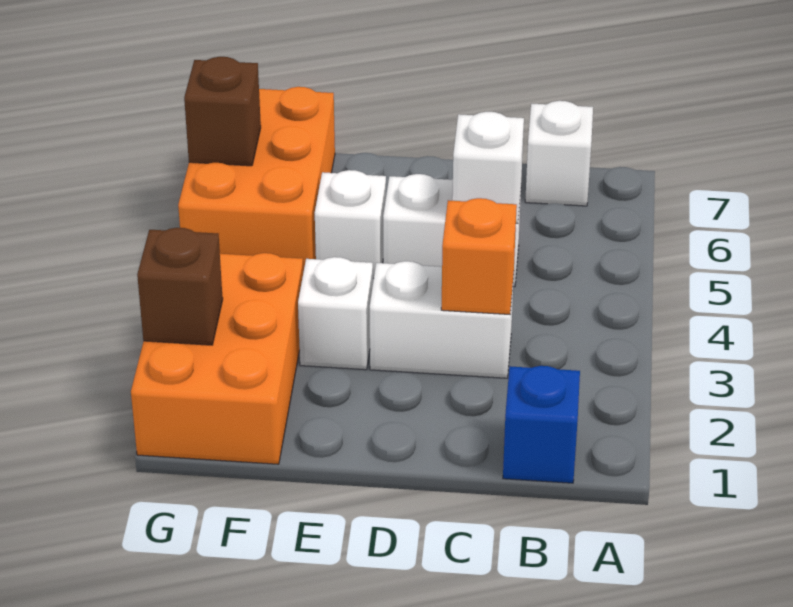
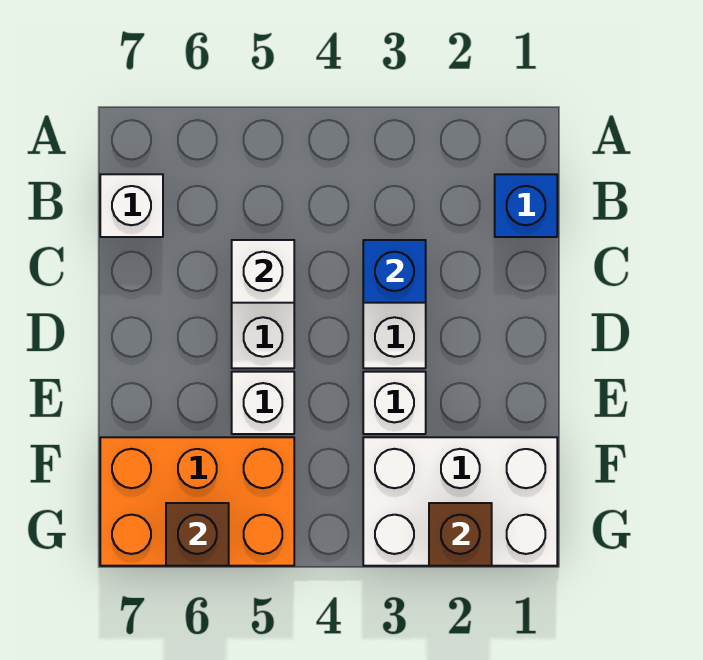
orange brick C3 level 2 -> blue brick C3 level 2
orange brick F1:G3 level 1 -> white brick F1:G3 level 1

